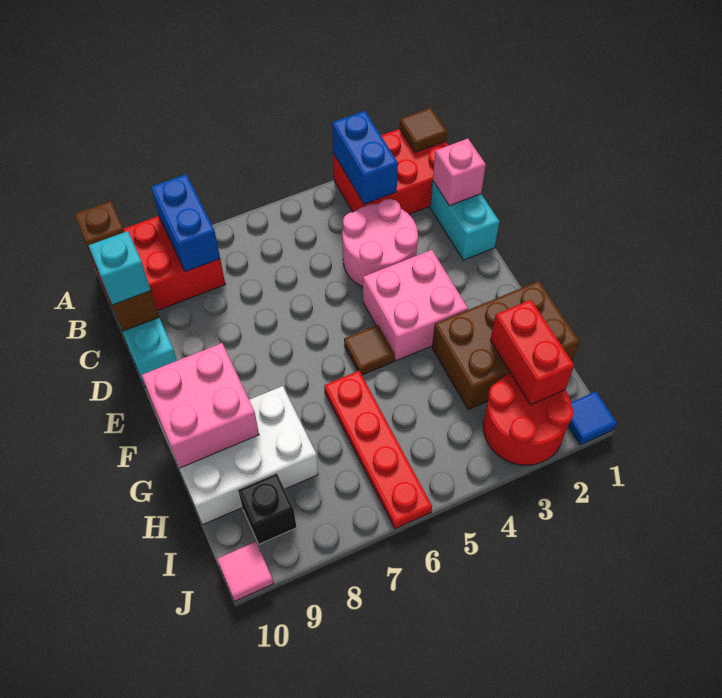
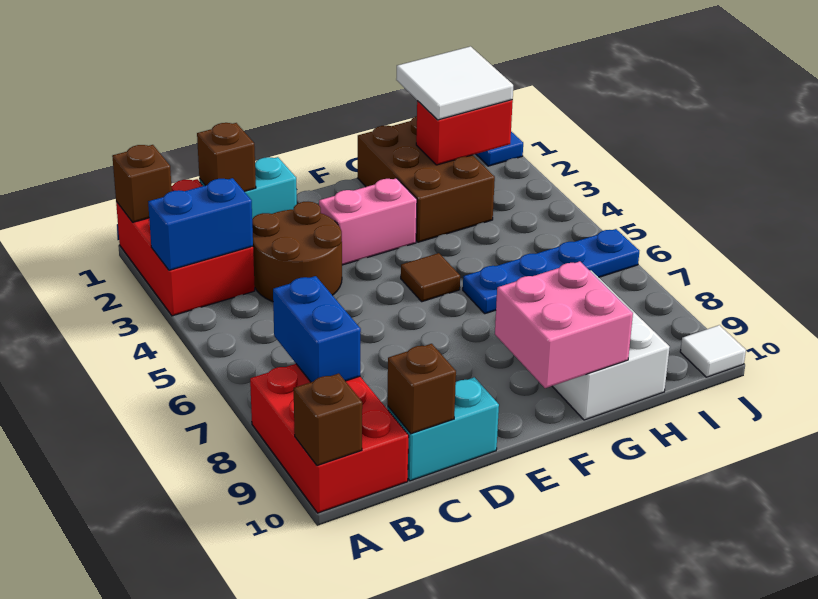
brown tile A1 level 2 -> brown brick A1 level 2
blue brick A8:B8 level 2 -> blue brick B7:B8 level 2
pink brick C1 level 2 -> brown brick C1 level 2
pink round brick C3:D4 level 1 -> brown round brick C3:D4 level 1
cyan brick C10 level 3 -> none
pink brick E3:F4 level 1 -> pink brick E3:F3 level 1
red plate G6:J6 level 1 -> blue plate G6:J6 level 1
none -> white tile H1:I2 level 3
red round brick I2:J3 level 1 -> none
black brick I9 level 1 -> none
pink tile J10 level 1 -> white tile J10 level 1

